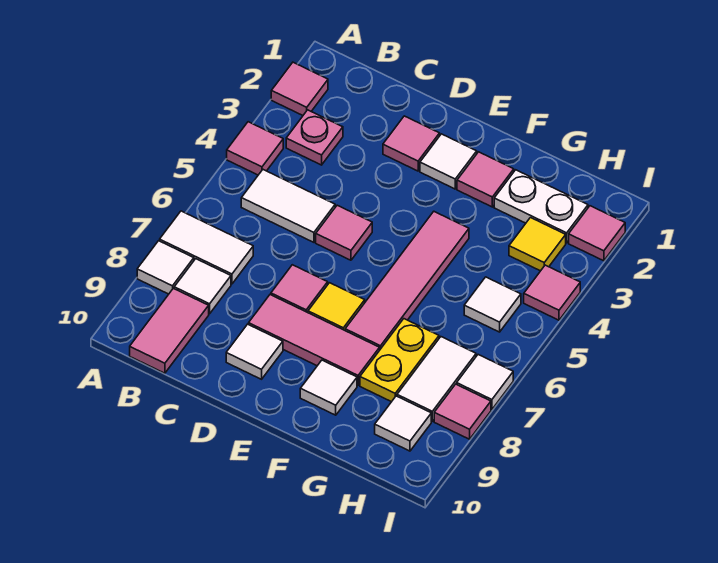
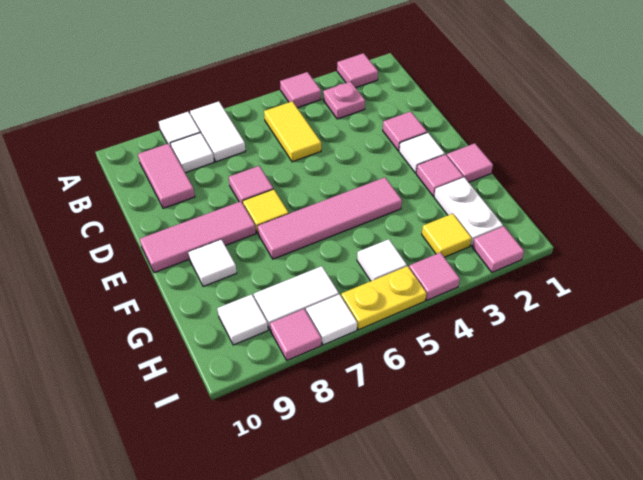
white tile B5:C5 level 1 -> yellow tile B5:C5 level 1
pink tile B9:B10 level 1 -> pink tile B9:C9 level 1
pink tile D5 level 1 -> pink tile F1 level 1
pink tile D8:F8 level 1 -> pink tile E8:E10 level 1
white tile D9 level 1 -> none
yellow plate G7:G8 level 1 -> yellow plate I5:I6 level 1

